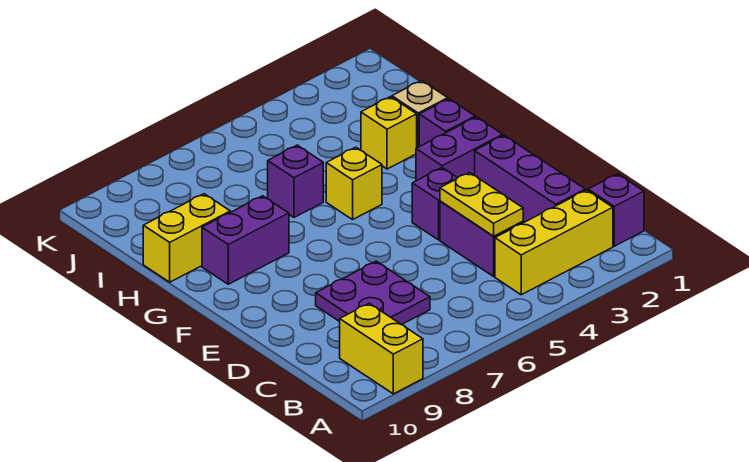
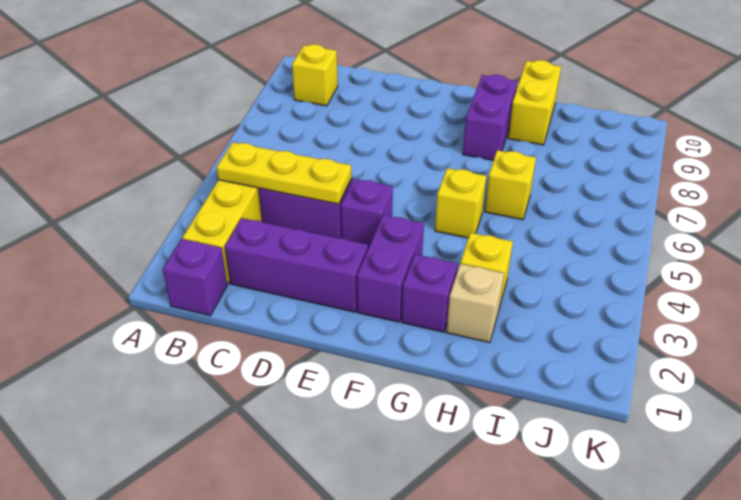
yellow brick A9:B9 level 1 -> yellow brick B9 level 1
yellow plate C4:D4 level 2 -> yellow plate B4:D4 level 2
purple plate C7:D8 level 1 -> none
purple brick H6 level 1 -> yellow brick H6 level 1

